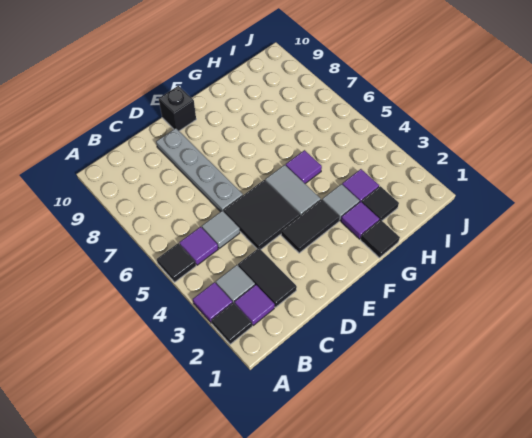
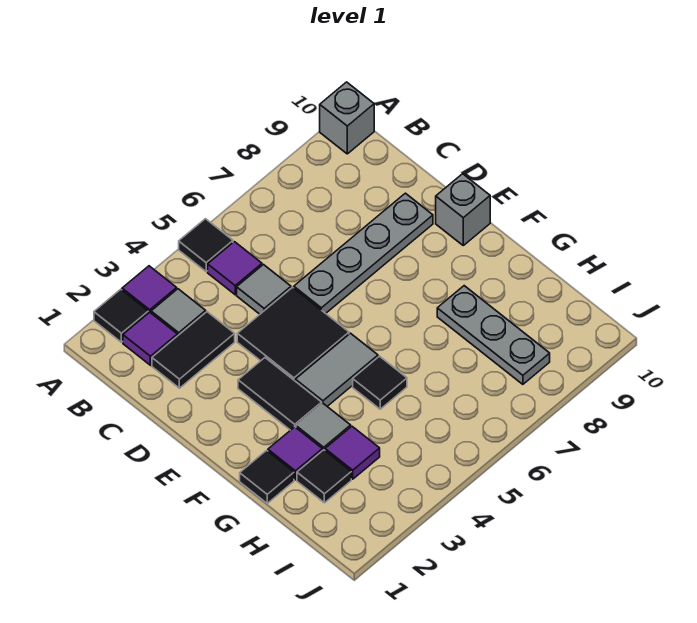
none -> grey brick A10 level 1
black brick E10 level 1 -> grey brick E10 level 1
purple tile G5 level 1 -> black tile G5 level 1
none -> grey plate G8:I8 level 1

